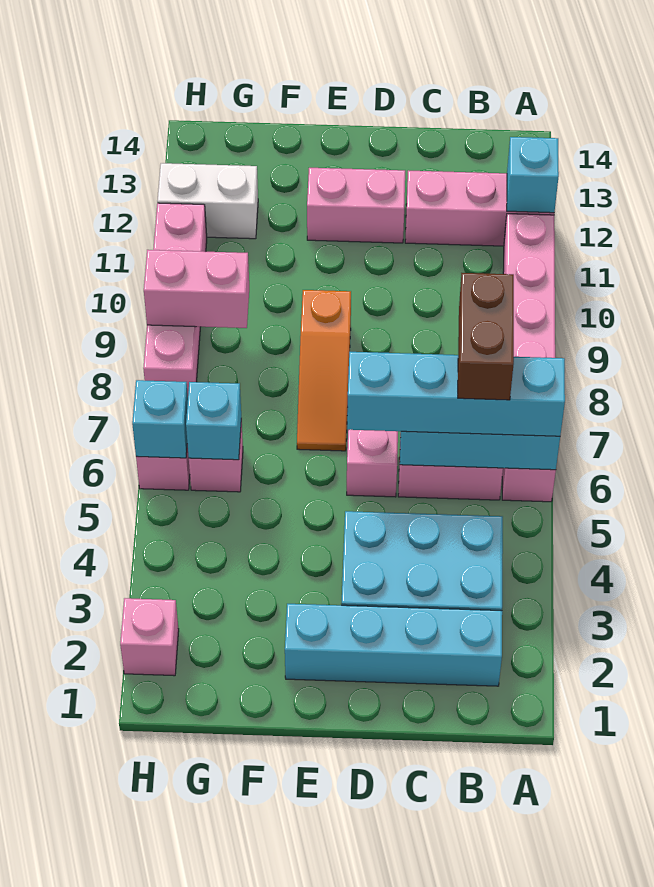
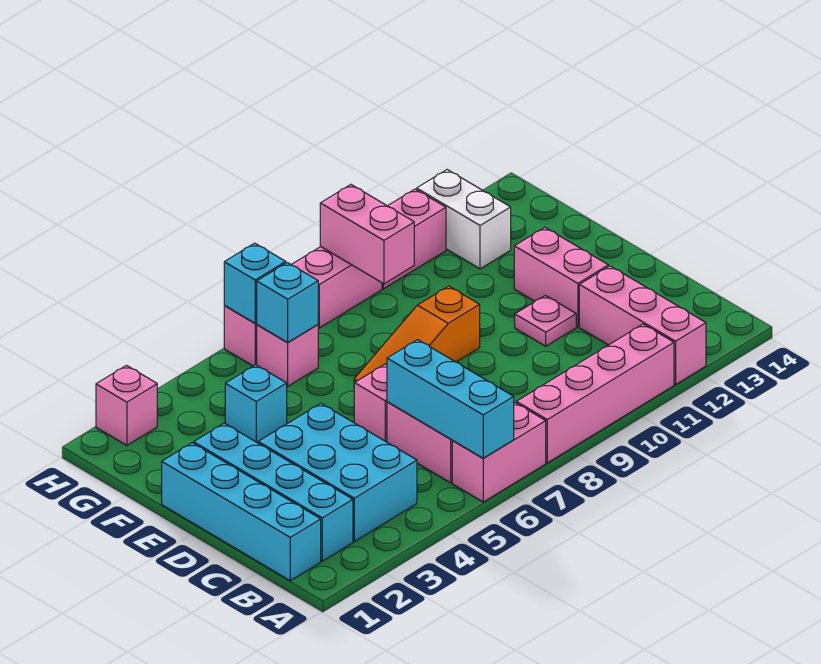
cyan brick A6:D6 level 3 -> cyan brick B1:E1 level 1
cyan brick A12 level 2 -> cyan brick F4 level 1
brown brick B6:B7 level 4 -> none
none -> pink plate D11 level 1

